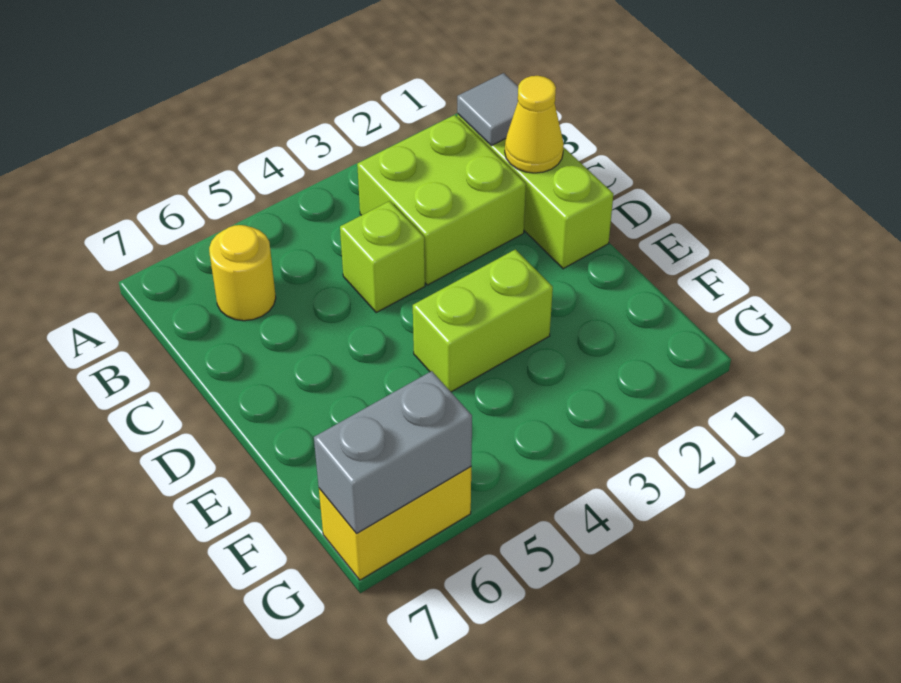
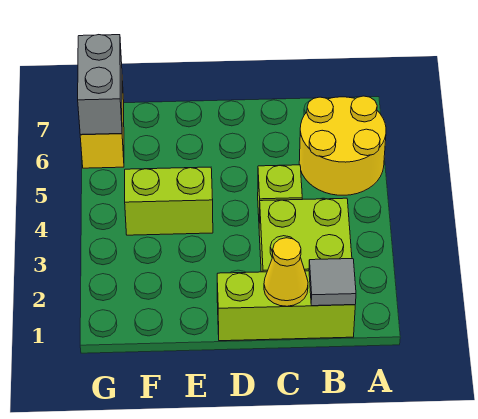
yellow round brick B6 level 1 -> yellow round brick A5:B6 level 1
lime brick E3:E4 level 1 -> lime brick E4:F4 level 1

